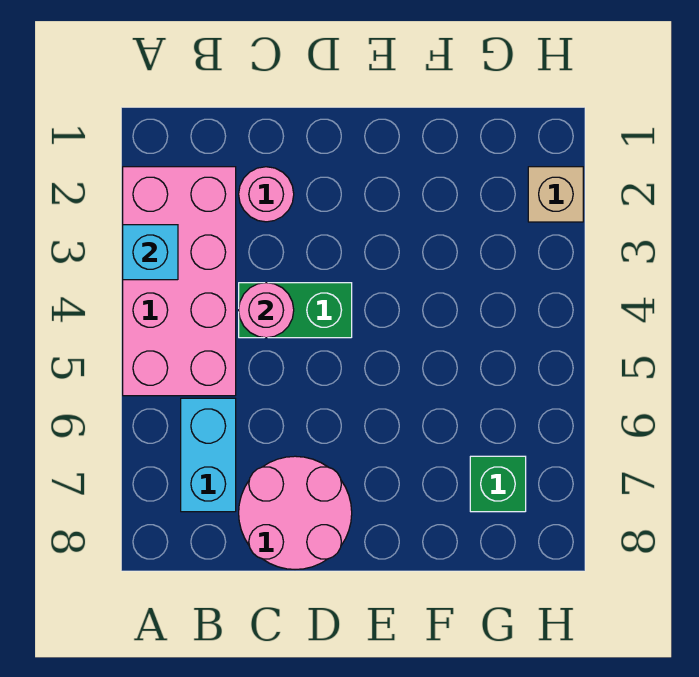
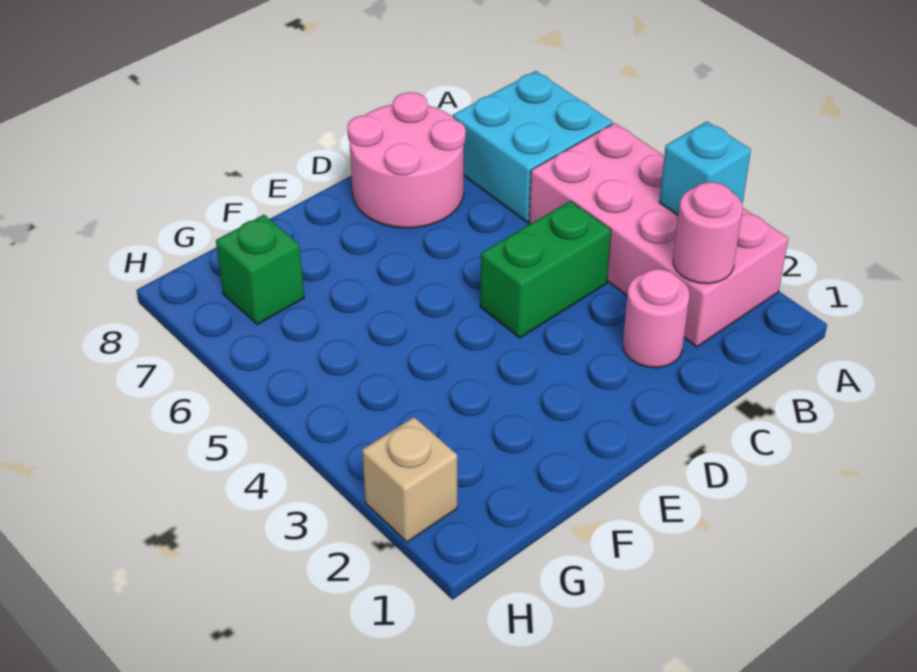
cyan brick B6:B7 level 1 -> cyan brick A6:B7 level 1
pink round brick C4 level 2 -> pink round brick B2 level 2

